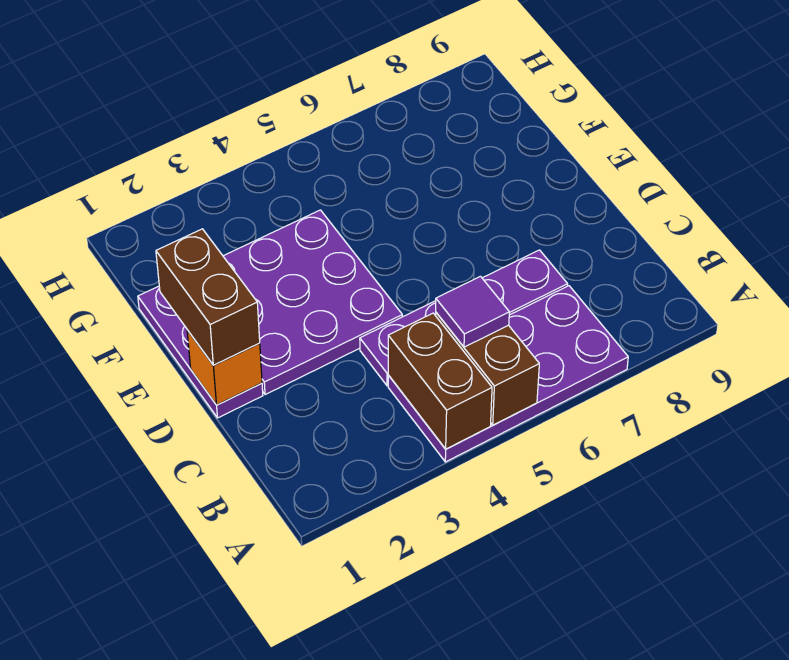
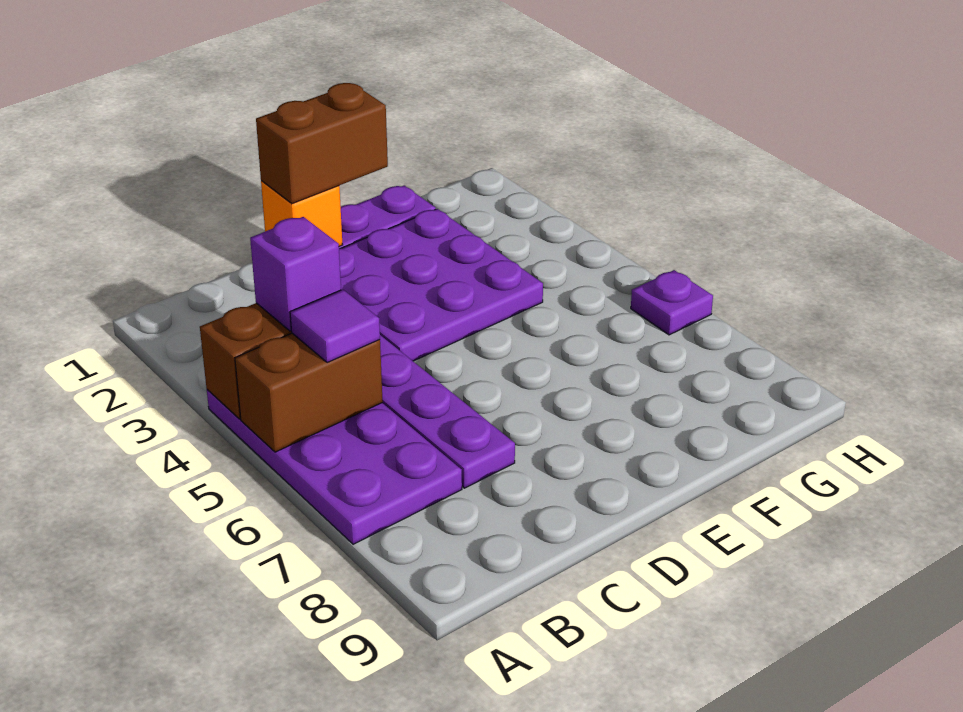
none -> purple brick B4 level 3
none -> purple plate H6 level 1

